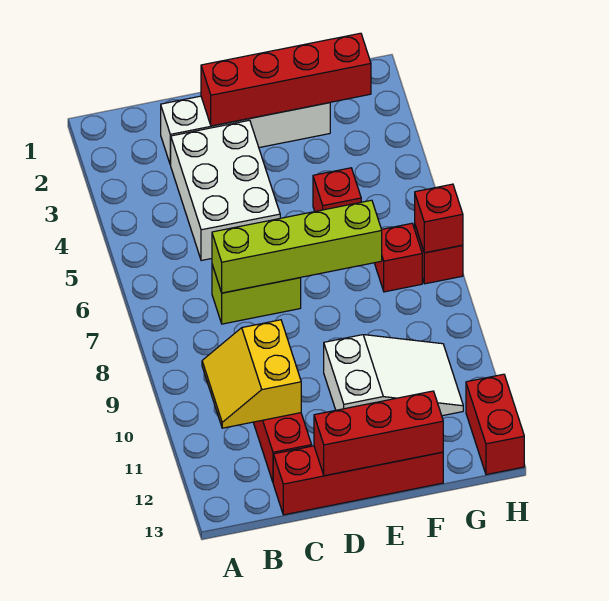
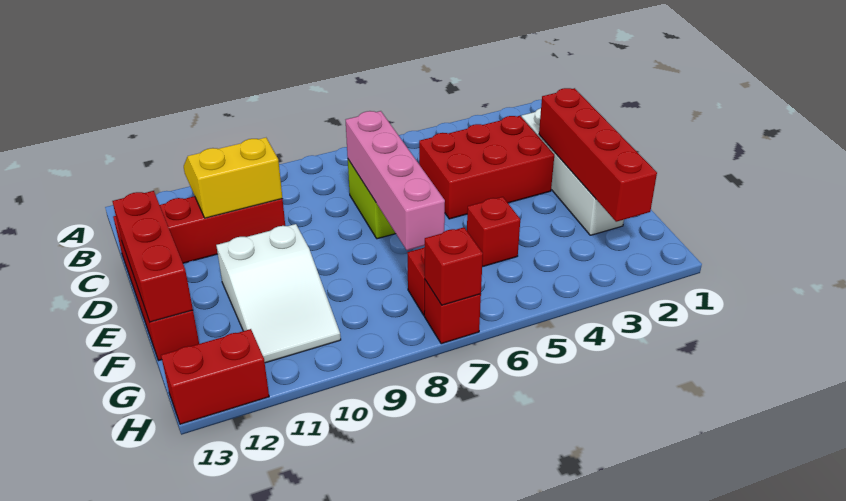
white brick C3:D5 level 1 -> red brick C3:D5 level 1
lime brick C7:F7 level 2 -> pink brick C7:F7 level 2

